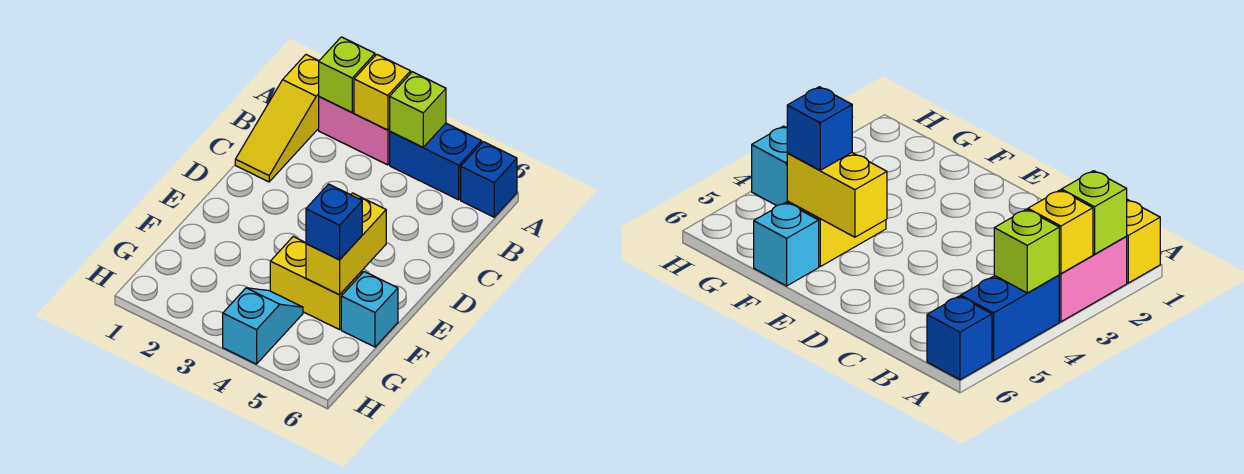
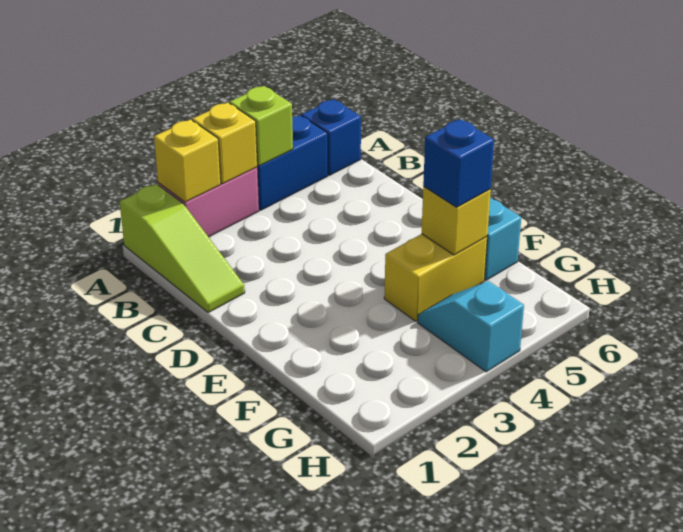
yellow slope A1:C1 level 1 top A -> lime slope A1:C1 level 1 top A
lime brick A2 level 2 -> yellow brick A2 level 2
yellow brick E5:F5 level 2 -> yellow brick F5 level 2

